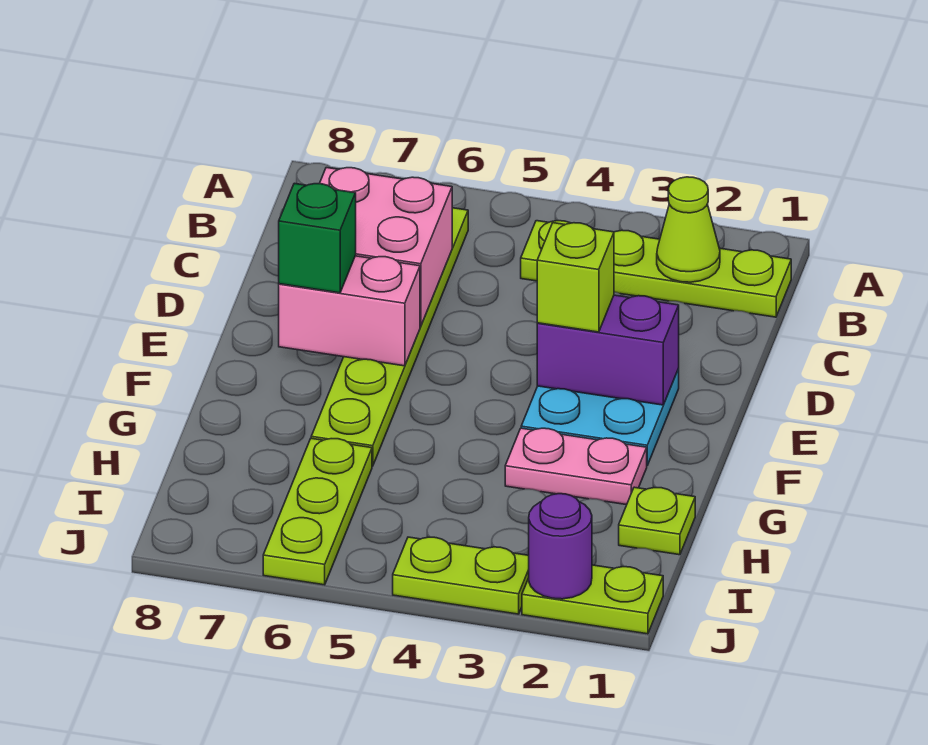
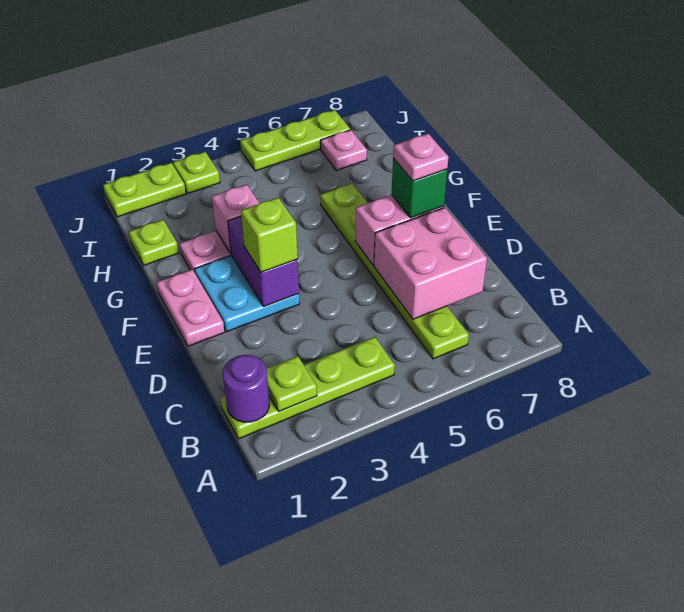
lime cone B2 level 2 -> lime plate B2 level 2
none -> pink plate E1:F1 level 1
purple brick E2:E3 level 2 -> purple brick E3:F3 level 2
none -> pink plate E7 level 4
none -> pink brick G3 level 2
lime plate H6:J6 level 1 -> lime plate J5:J7 level 1
none -> pink plate I7 level 1
purple round brick J2 level 2 -> purple round brick B1 level 2
lime plate J3:J4 level 1 -> lime plate J3 level 1

